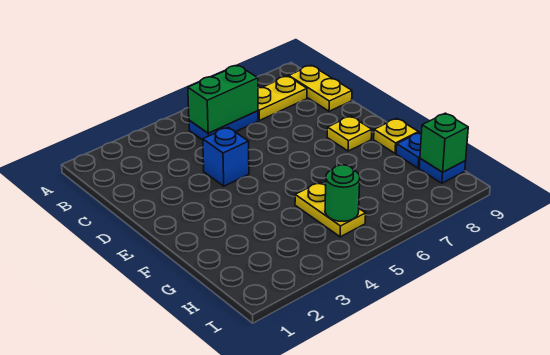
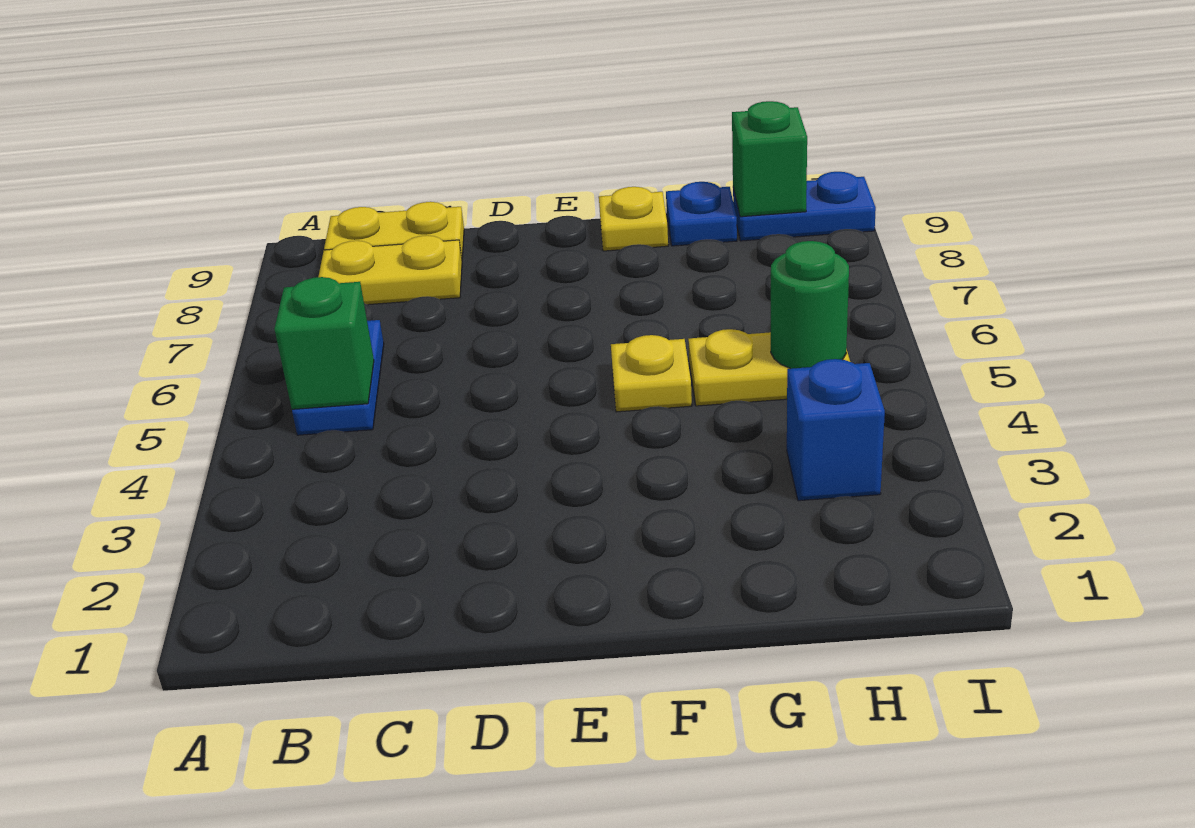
green brick B5:B6 level 2 -> green brick B5 level 2
yellow plate B7:B8 level 1 -> yellow plate B8:C8 level 1
blue brick D4 level 1 -> blue brick H3 level 1
yellow plate E8 level 1 -> yellow plate F5 level 1
blue plate H9 level 1 -> blue plate H9:I9 level 1

